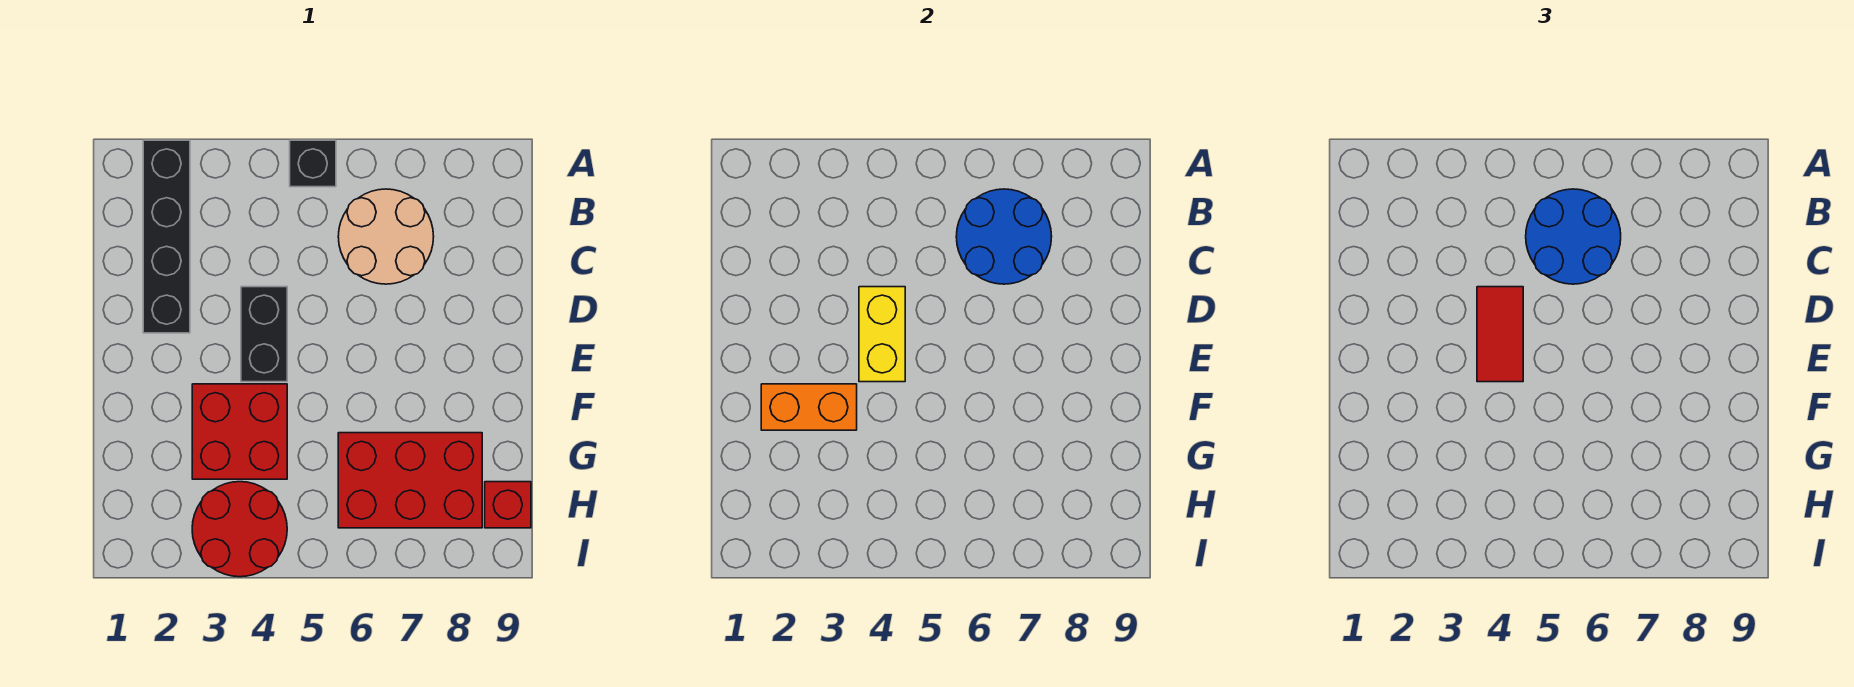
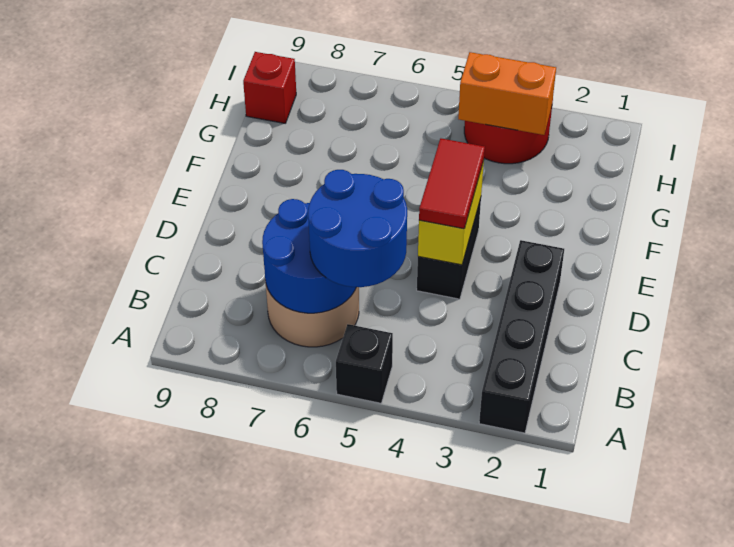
orange brick F2:F3 level 2 -> orange brick H3:H4 level 2
red brick F3:G4 level 1 -> none
red brick G6:H8 level 1 -> none

